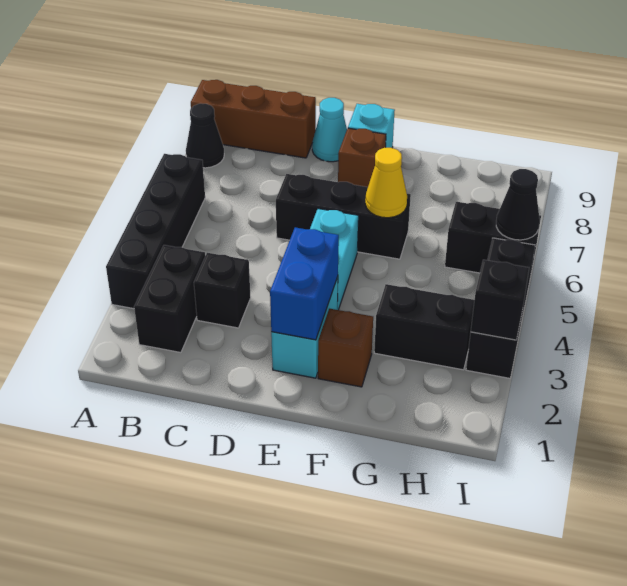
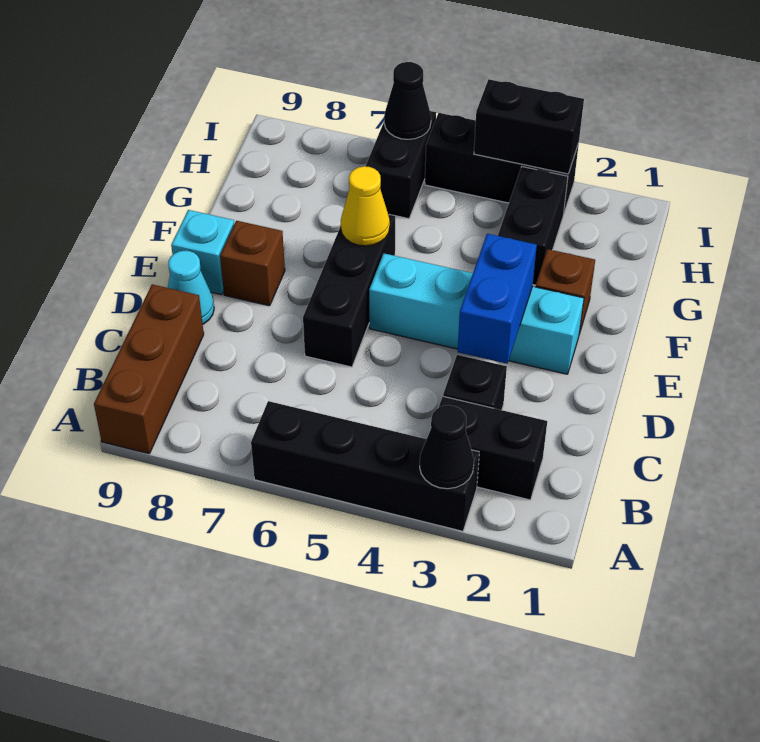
black cone A8 level 1 -> black cone A3 level 2
blue brick E2:E3 level 2 -> blue brick D3:E3 level 2
black brick I3 level 2 -> black brick I3:I4 level 2

